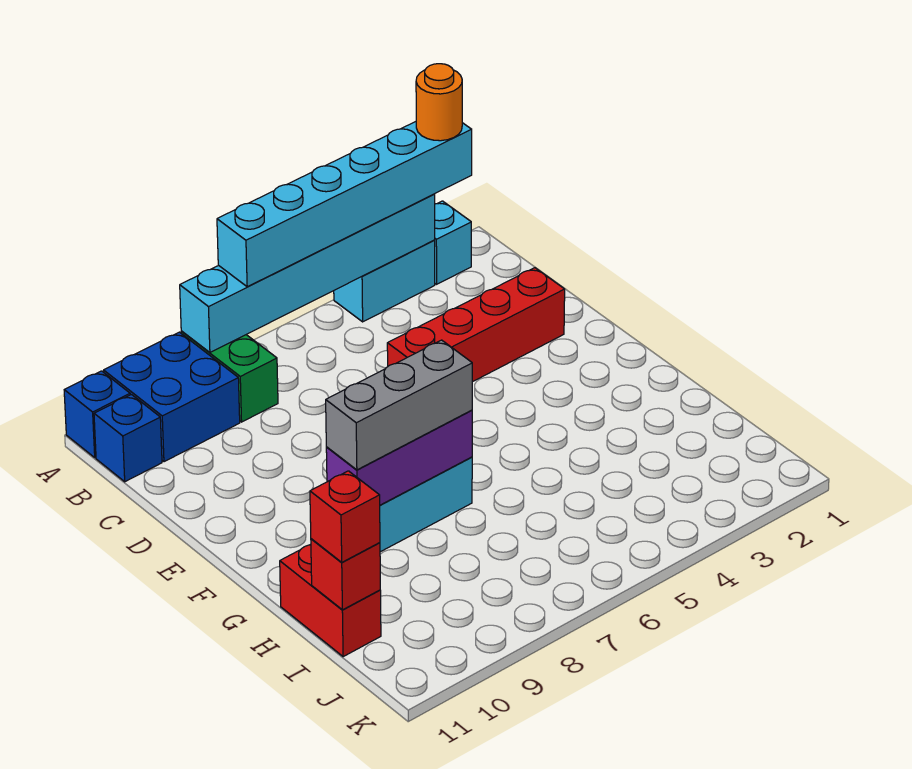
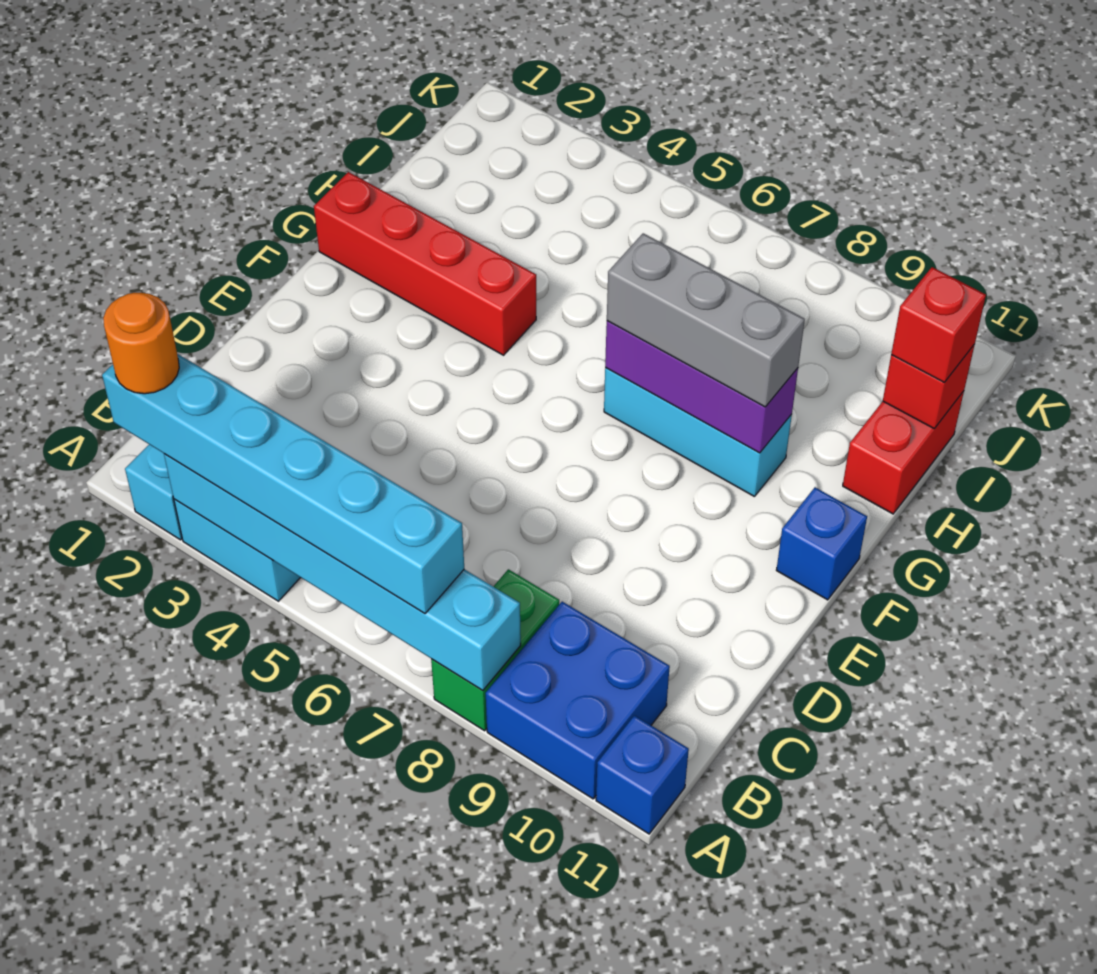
blue brick B11 level 1 -> blue brick F11 level 1
red brick D2:D5 level 1 -> red brick G1:G4 level 1

